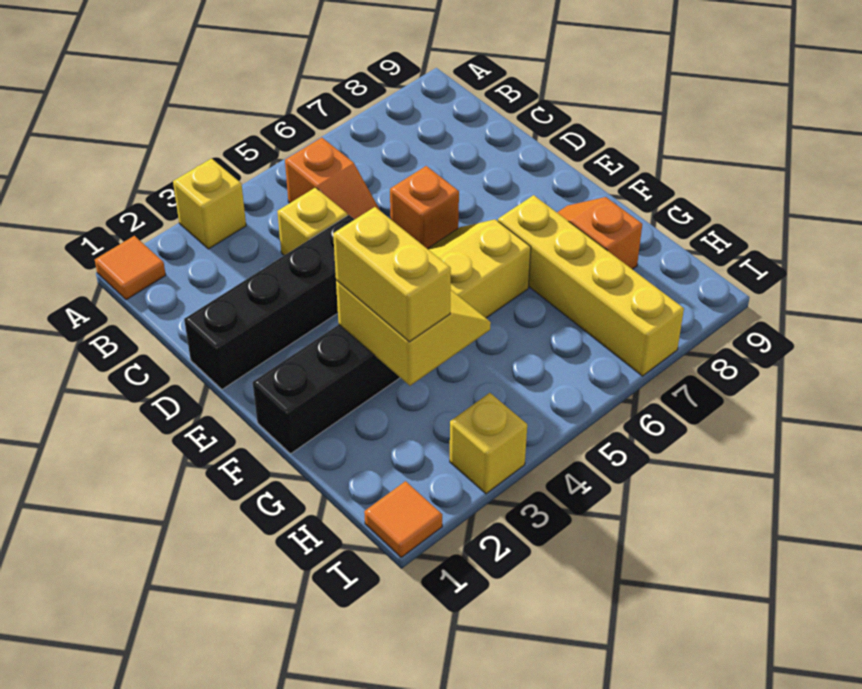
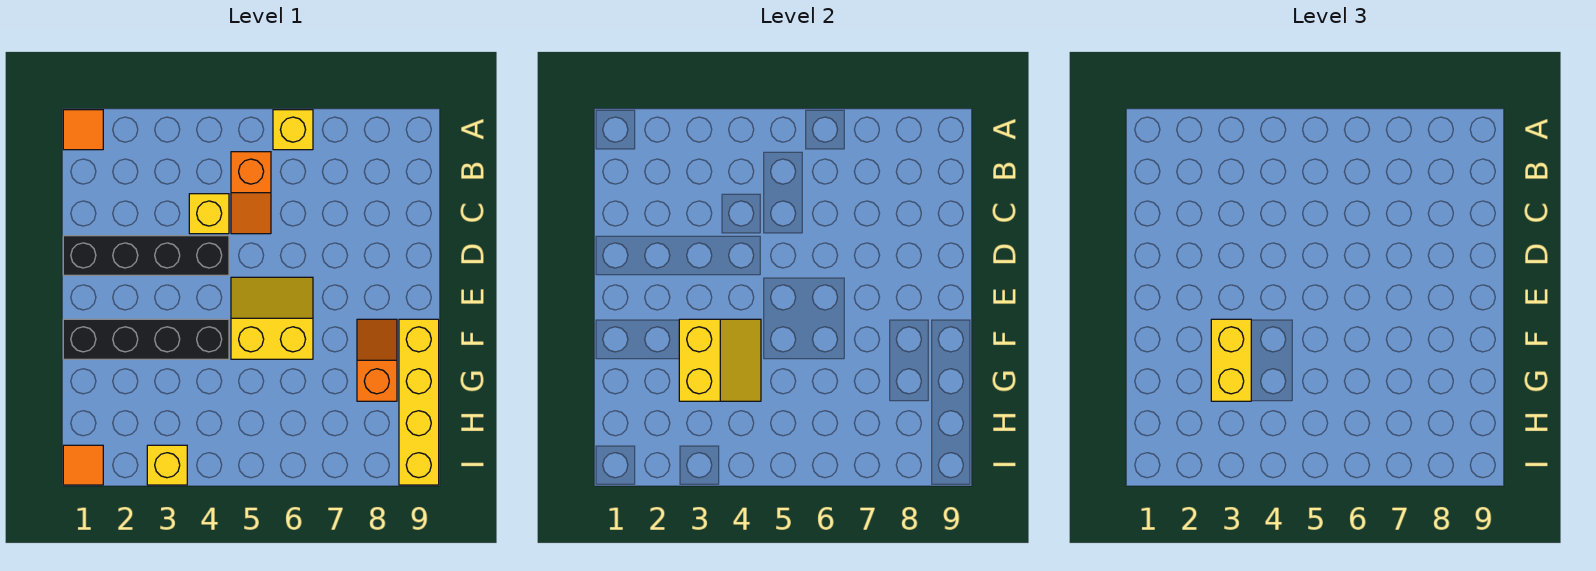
yellow brick A3 level 1 -> yellow brick A6 level 1
orange brick D6 level 1 -> none
yellow brick F7:I7 level 1 -> yellow brick F9:I9 level 1

